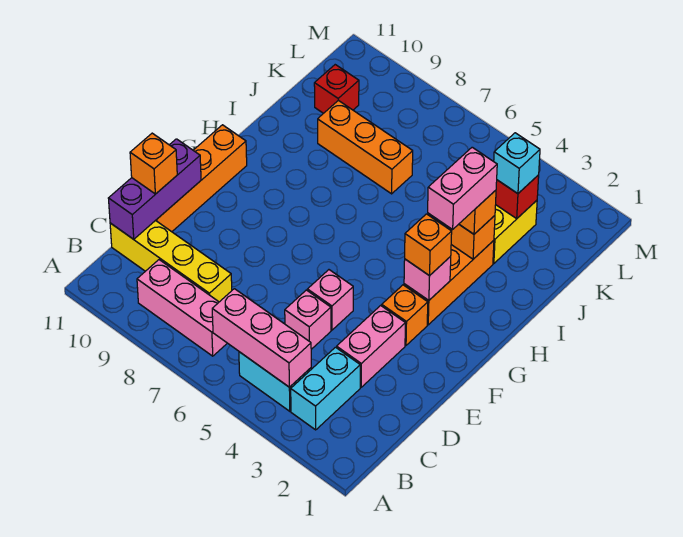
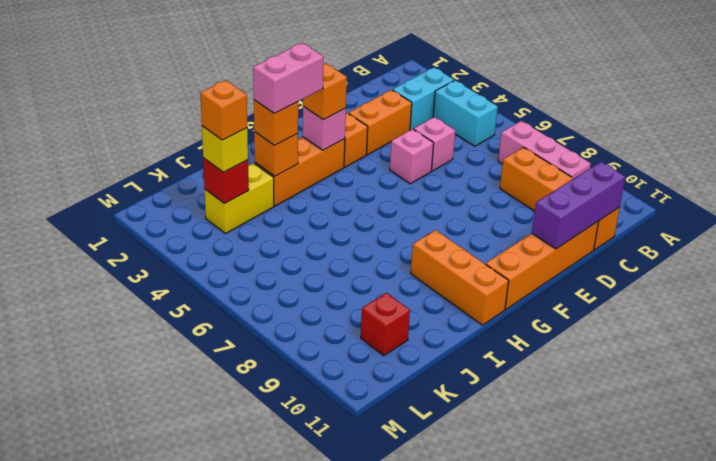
pink brick B4:B6 level 2 -> none
yellow brick C8:C11 level 1 -> orange brick C8:C11 level 1
pink brick D3:E3 level 1 -> orange brick D3:E3 level 1
orange brick D11 level 3 -> orange brick K3 level 4
orange brick J7:J9 level 1 -> orange brick H9:H11 level 1
cyan brick K3 level 3 -> yellow brick K3 level 3

